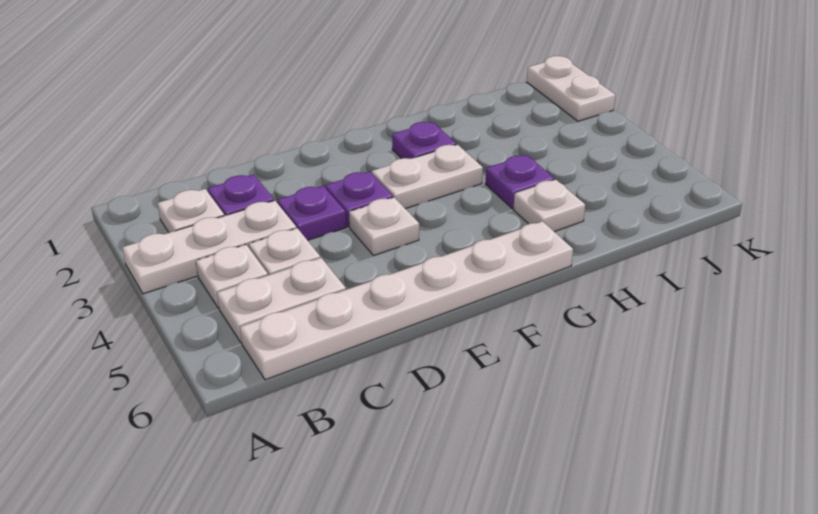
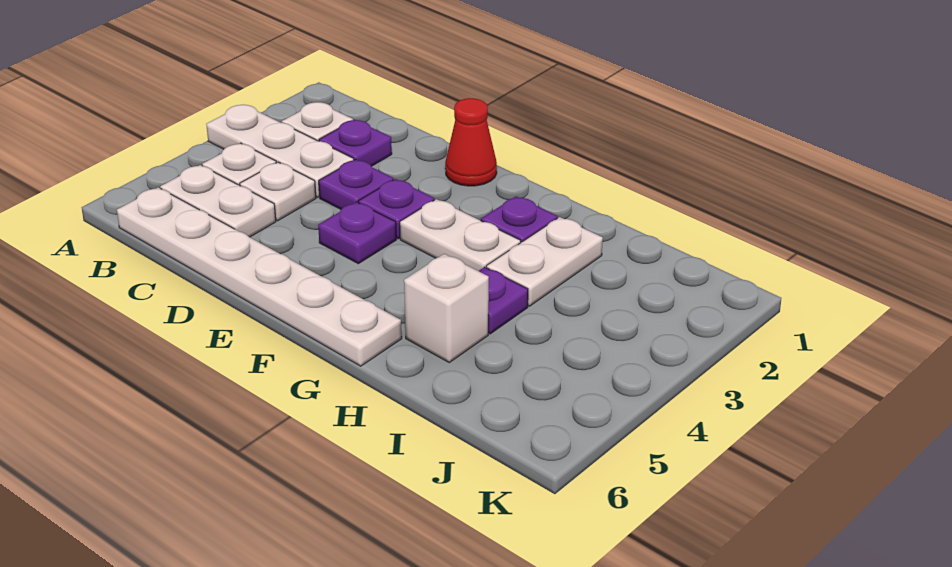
none -> red cone E1 level 1
white plate E4 level 1 -> purple plate E4 level 1
white plate H5 level 1 -> white brick H5 level 1
white plate K1:K2 level 1 -> white plate H2:H3 level 1

